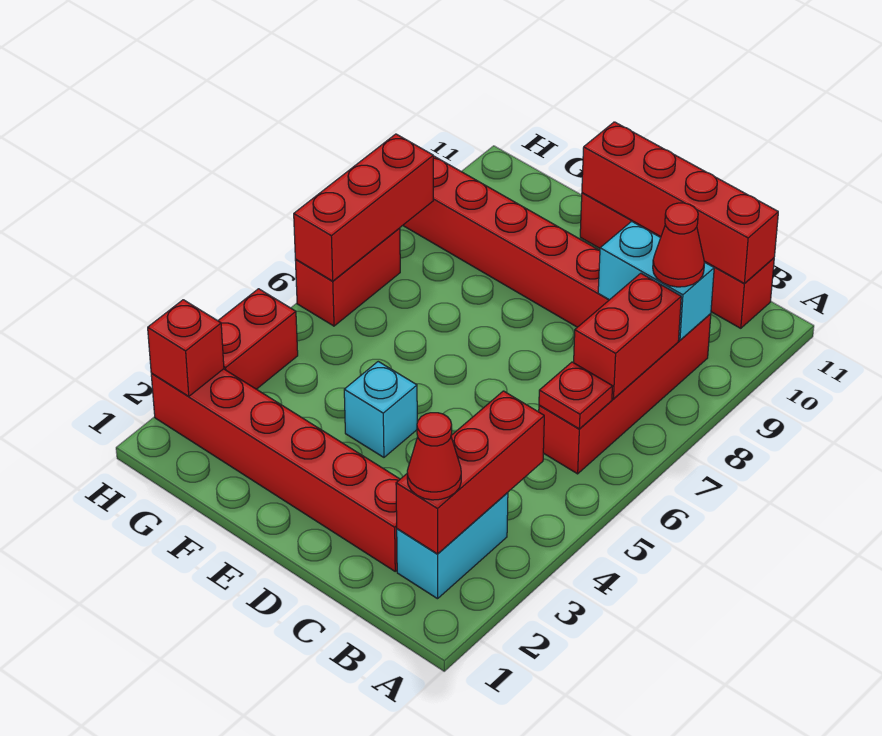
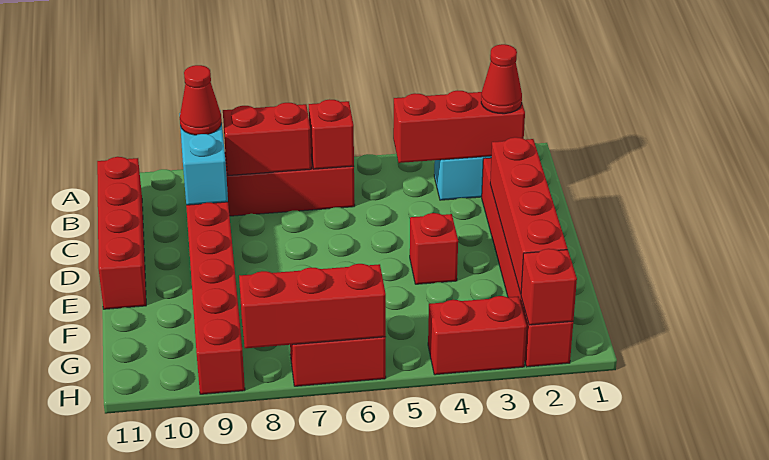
red plate B6 level 2 -> red brick B6 level 2
red brick B11:E11 level 2 -> red brick D2:G2 level 2
cyan brick E4 level 1 -> red brick E4 level 1

